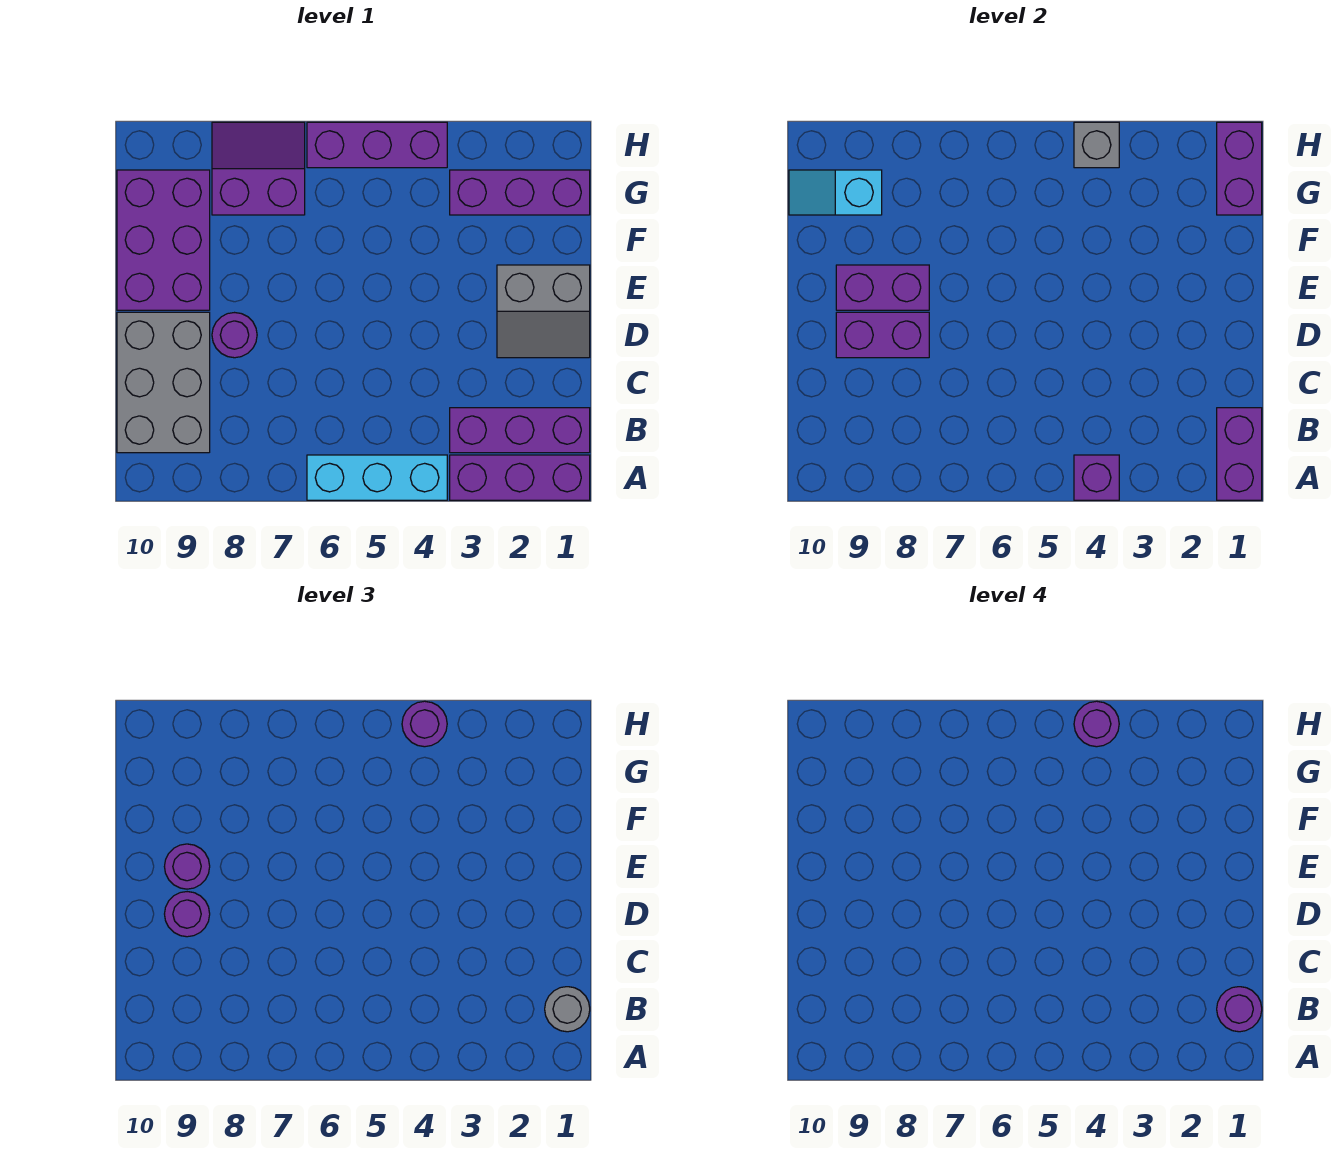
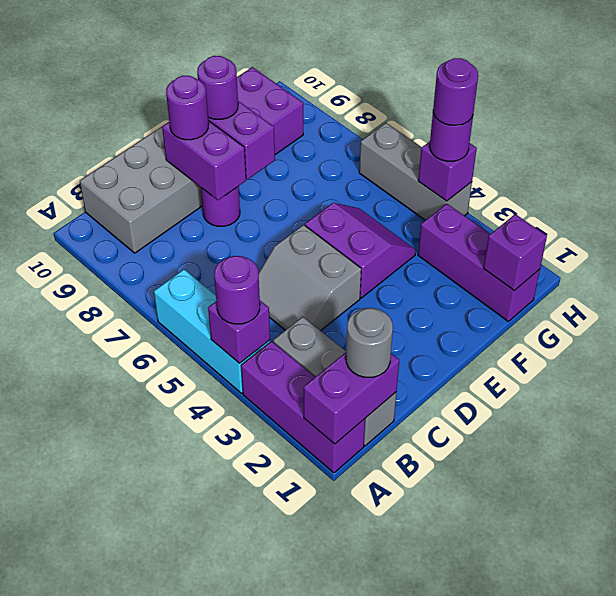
purple brick B1:B3 level 1 -> grey brick B1:B3 level 1
purple round brick B1 level 4 -> purple round brick A4 level 3
grey slope D1:E2 level 1 top E -> grey slope C4:D5 level 1 top D
purple brick G1:H1 level 2 -> purple brick G1 level 2
purple slope G7:H8 level 1 top G -> purple slope E4:F5 level 1 top E
cyan slope G9:G10 level 2 top 9 -> none
purple brick H4:H6 level 1 -> grey brick H4:H6 level 1
grey brick H4 level 2 -> purple brick H4 level 2

